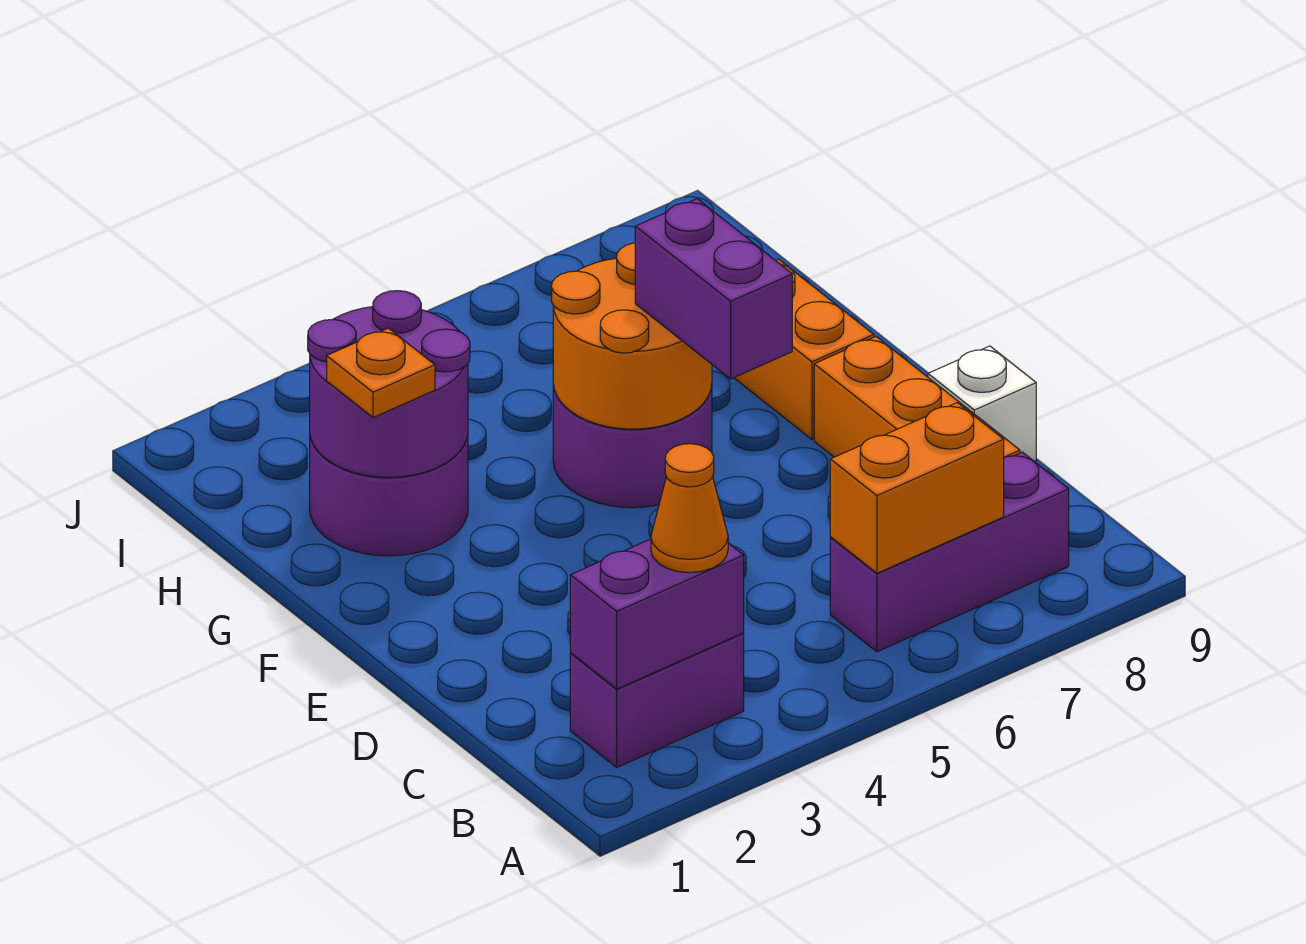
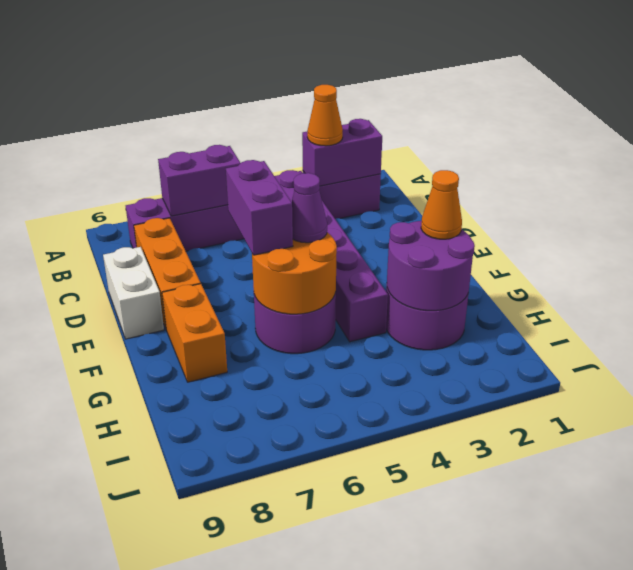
none -> purple brick B4:G4 level 1
orange brick B6:B7 level 2 -> purple brick B6:B7 level 2
white brick D9 level 1 -> white brick D9:E9 level 1
none -> purple cone F5 level 3
orange plate G2 level 3 -> orange cone G2 level 3

